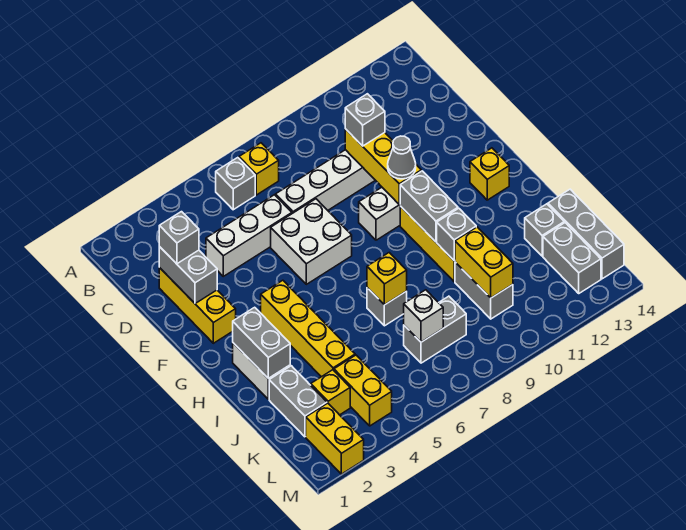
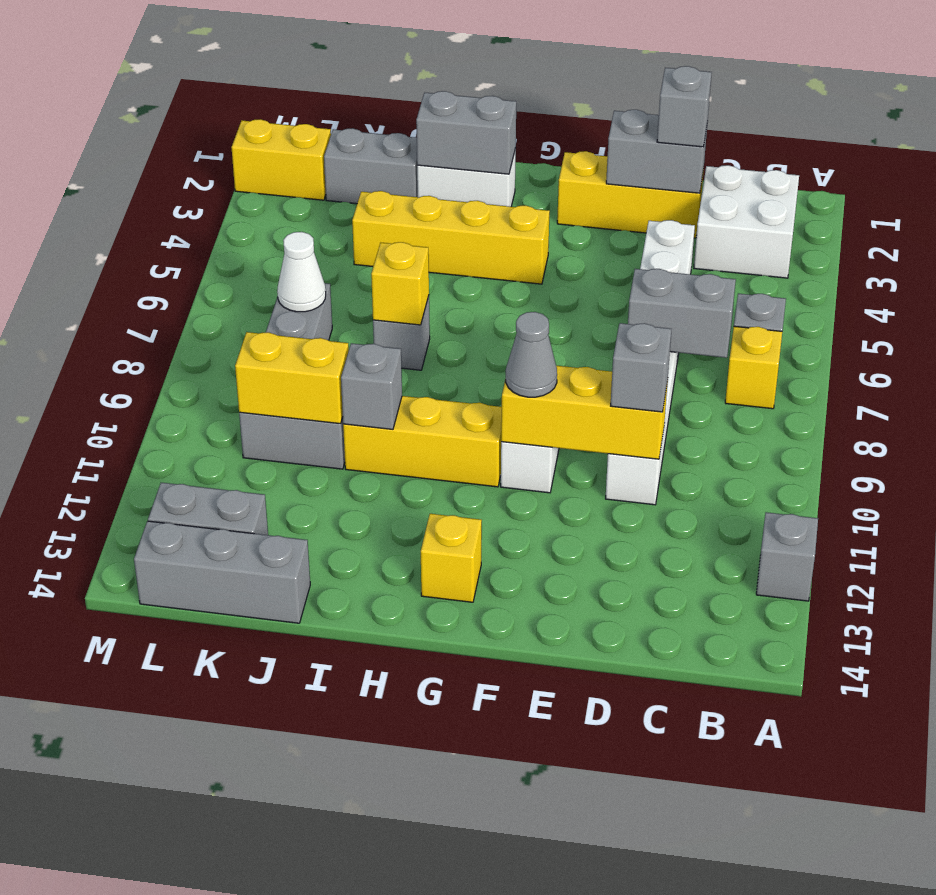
white brick E6:F7 level 1 -> white brick B2:C3 level 1
grey brick G10:H10 level 2 -> grey brick C7:D7 level 2
grey brick J13 level 1 -> grey brick A12 level 1
yellow brick K3 level 1 -> none
yellow brick K4:L4 level 1 -> none
white brick K7 level 2 -> white cone K7 level 2

